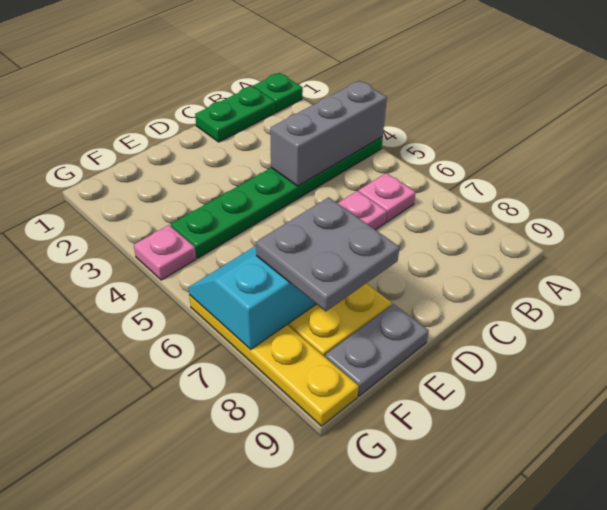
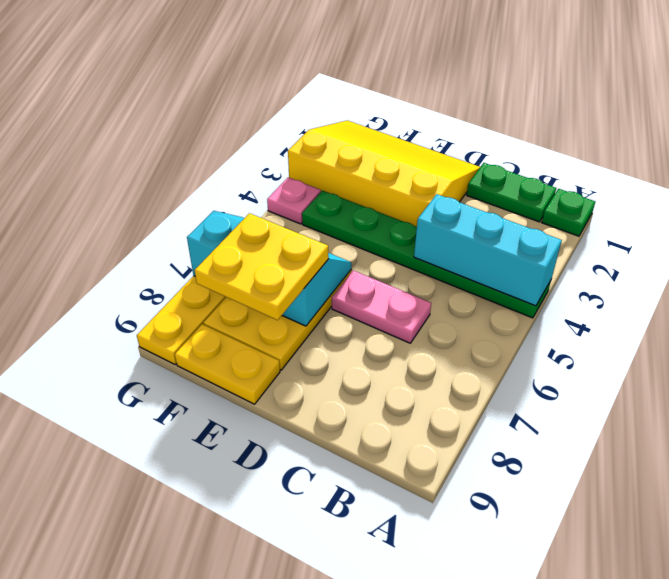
grey brick A4:C4 level 2 -> cyan brick A4:C4 level 2
pink plate B6 level 1 -> none
none -> yellow slope D1:G3 level 1 top 3
grey plate E7:F8 level 3 -> yellow plate E7:F8 level 3
grey plate E9:F9 level 1 -> yellow plate E9:F9 level 1

